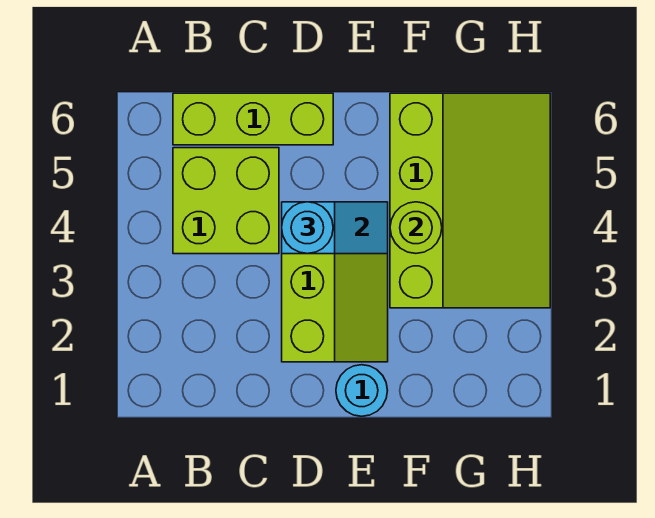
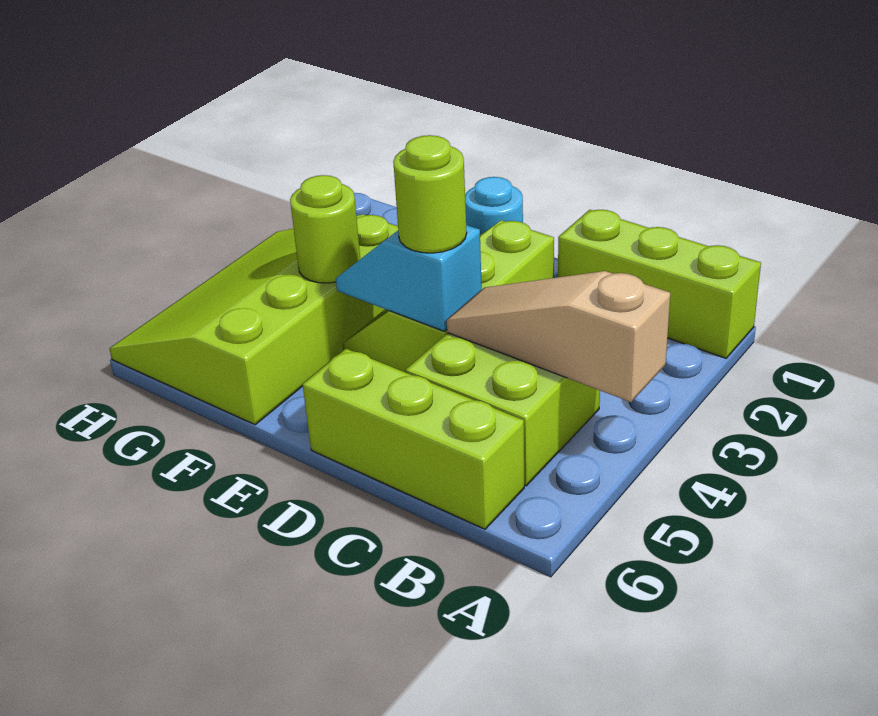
none -> lime brick A1:C1 level 1
none -> tan slope A4:C4 level 2 top A
cyan round brick D4 level 3 -> lime round brick D4 level 3

